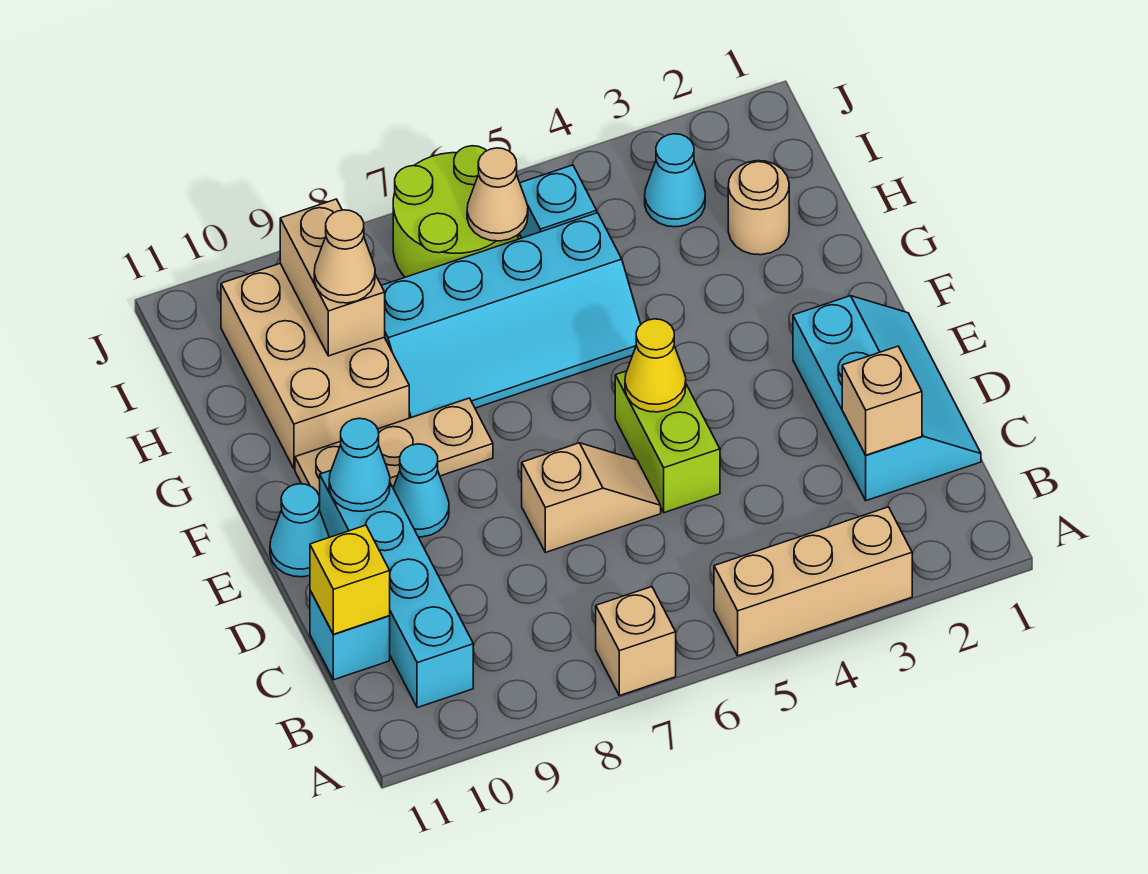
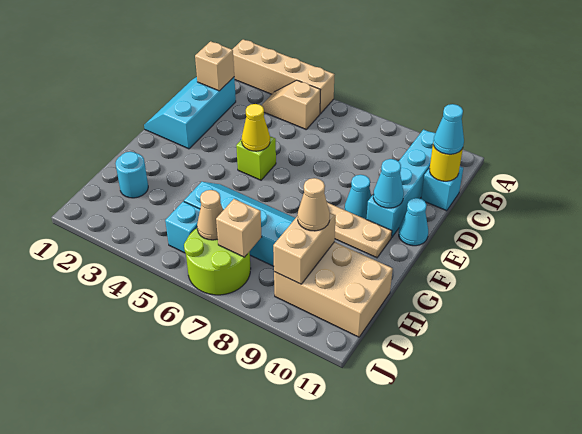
tan brick A3:A5 level 1 -> tan brick A2:A5 level 1
tan brick A7 level 1 -> tan brick I7 level 2
yellow brick C11 level 2 -> yellow round brick C11 level 2
lime brick D5:E5 level 1 -> lime brick E5 level 1
tan slope D6:D7 level 1 top 7 -> tan slope B4:B5 level 1 top 5
tan brick G9:I10 level 1 -> tan brick H9:I11 level 1
tan round brick H2 level 1 -> cyan round brick H2 level 1
cyan cone I3 level 1 -> cyan cone C11 level 3

